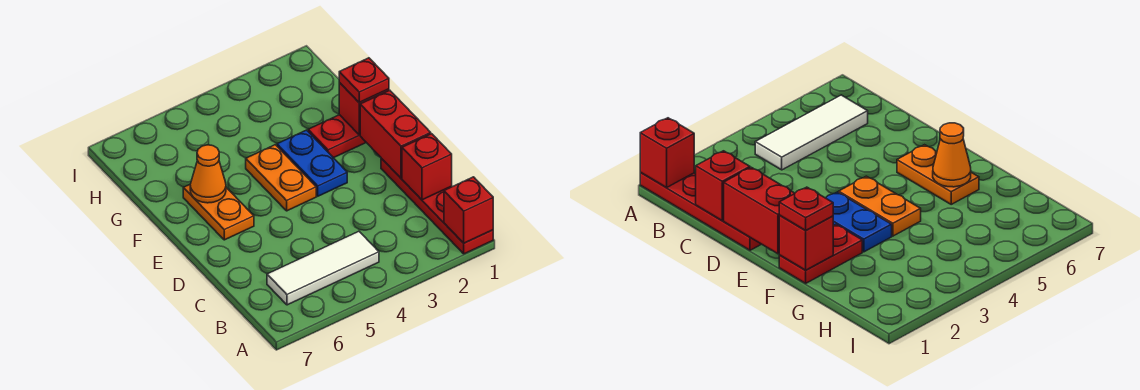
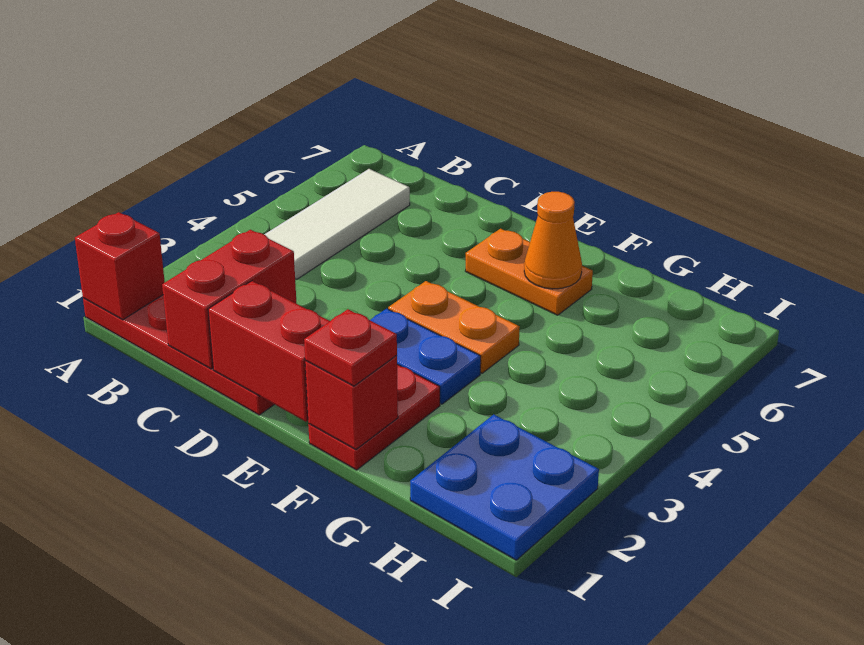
red brick C1 level 2 -> red brick C1:C2 level 2
none -> blue plate H1:I2 level 1

